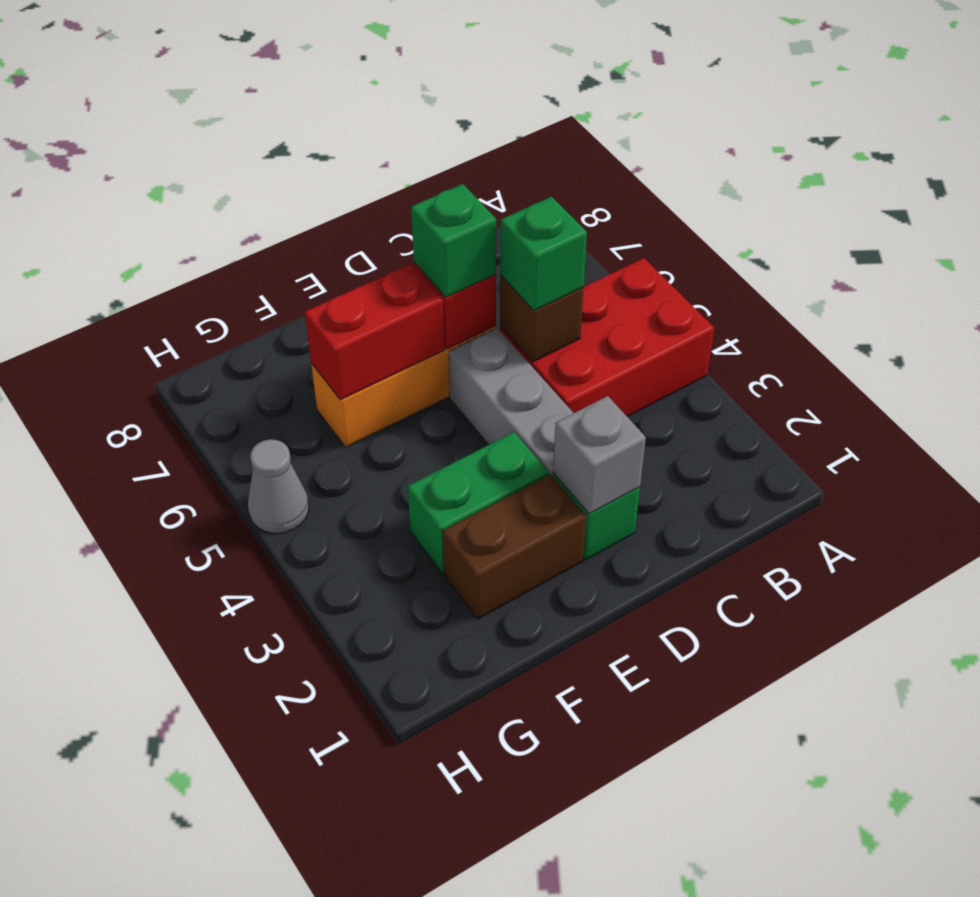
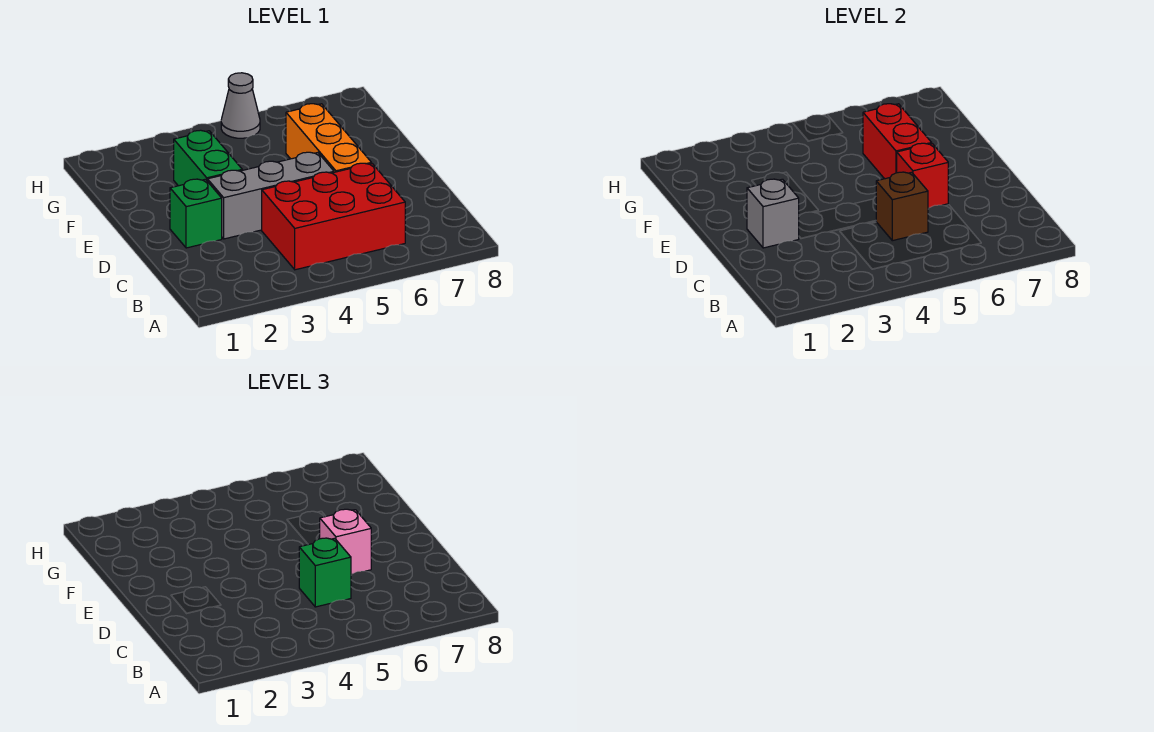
red brick A4:C5 level 1 -> red brick B4:C6 level 1
green brick D6 level 3 -> pink brick D6 level 3
brown brick E2:F2 level 1 -> none

